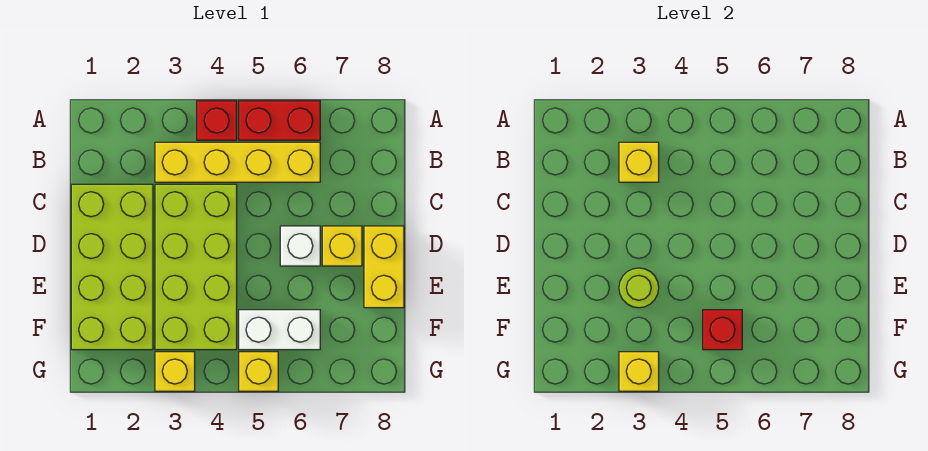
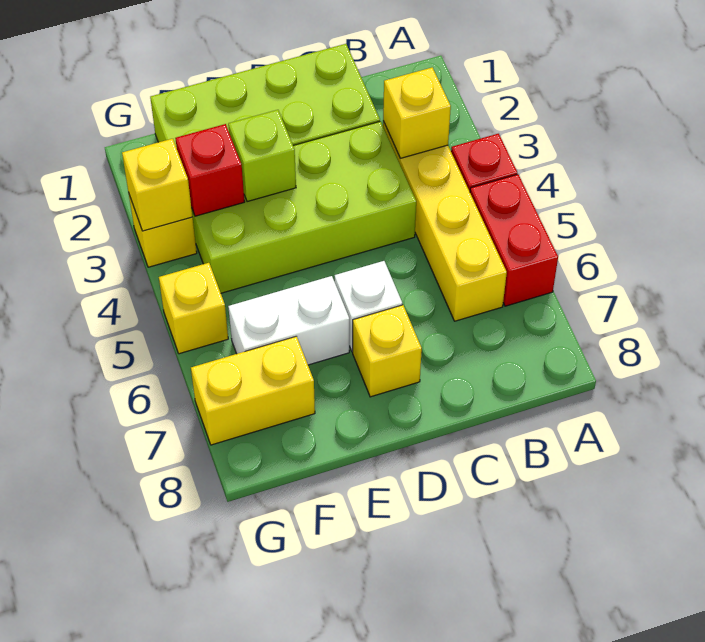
yellow brick D8:E8 level 1 -> yellow brick F7:G7 level 1
lime round brick E3 level 2 -> lime brick E3 level 2
white brick F5:F6 level 1 -> white brick E6:F6 level 1
red brick F5 level 2 -> red brick F3 level 2

